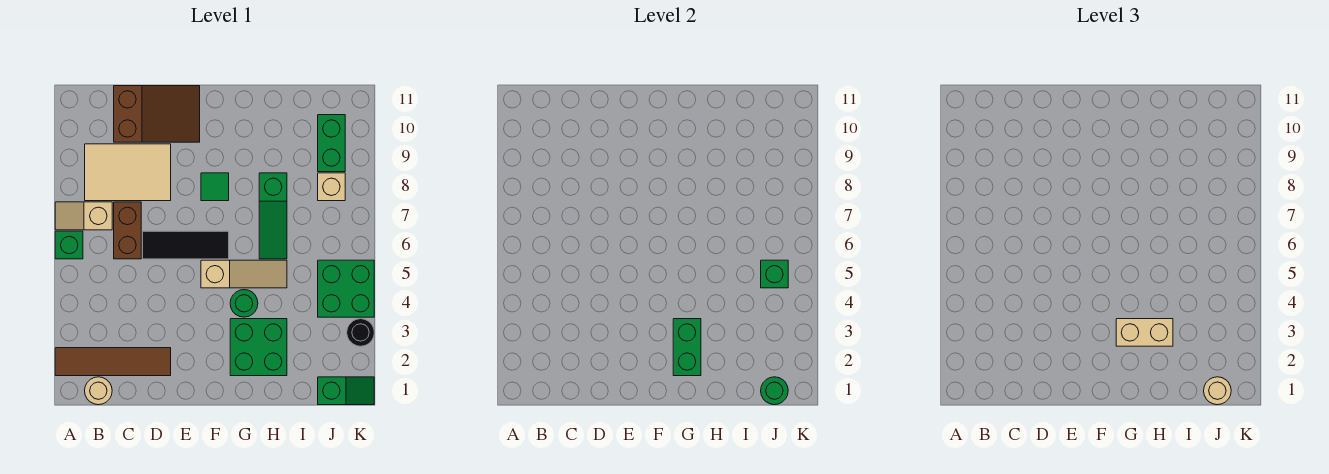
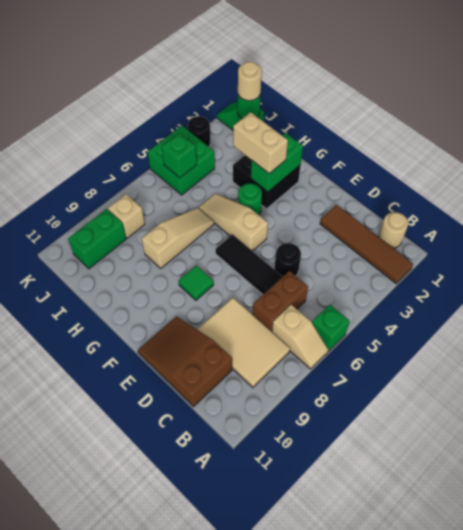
none -> black round brick D5 level 1
green brick G2:H3 level 1 -> black brick G2:H3 level 1
green slope H6:H8 level 1 top 8 -> tan slope H6:H8 level 1 top 8

